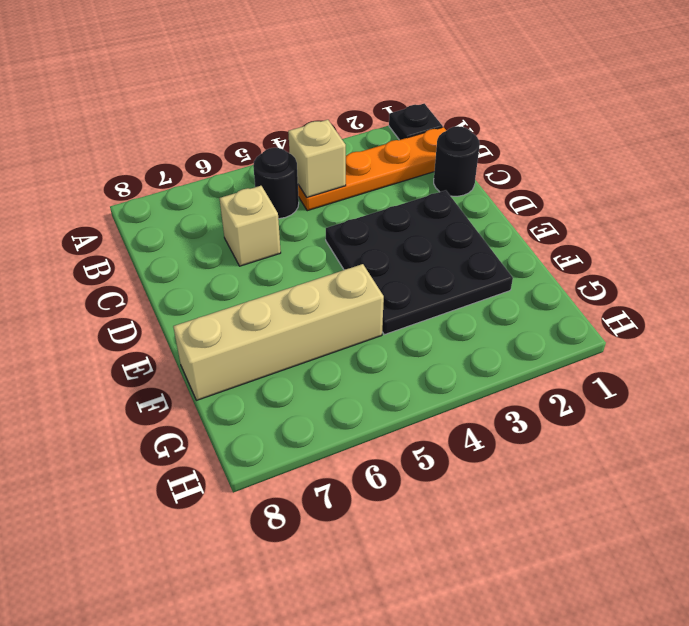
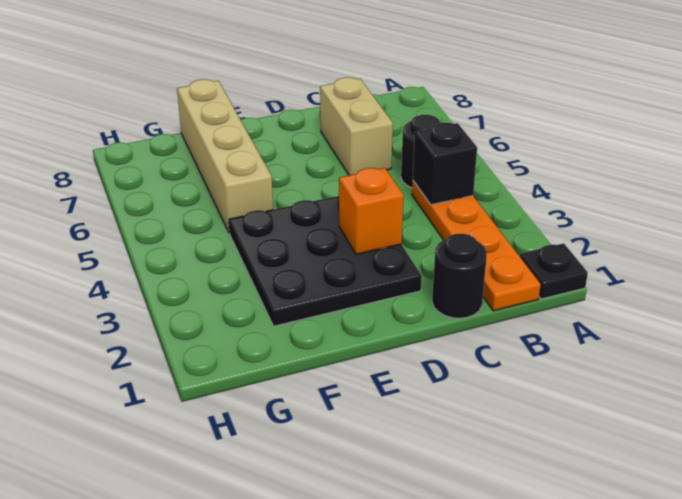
tan brick B4 level 2 -> black brick B4 level 2
tan brick C6 level 1 -> tan brick C6:C7 level 1
none -> orange brick D3 level 2

